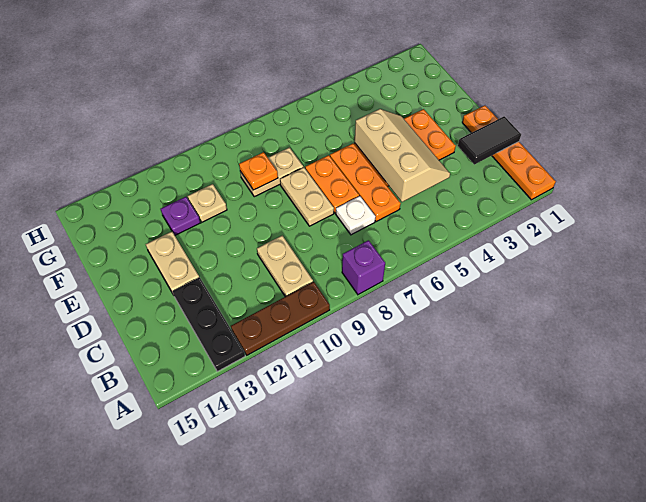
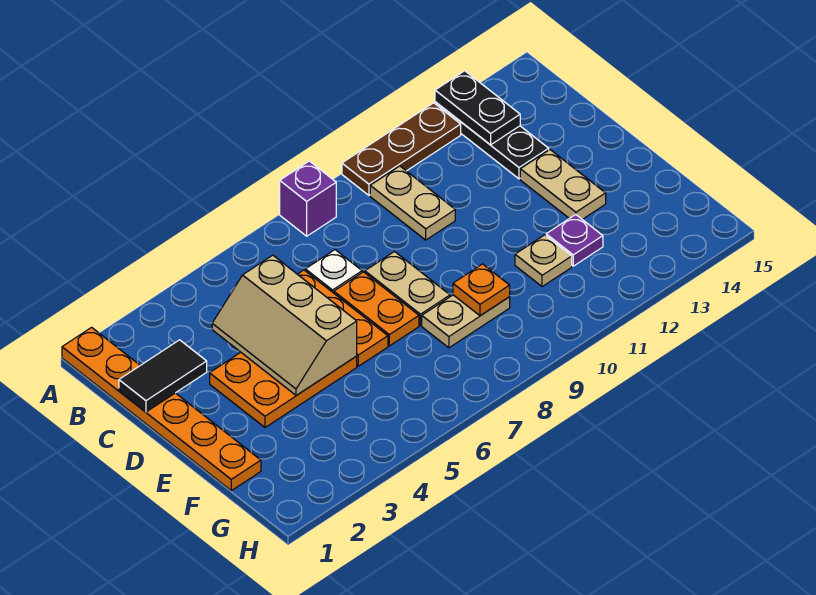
orange plate A1:D1 level 1 -> orange plate A1:F1 level 1
none -> black plate A13:B13 level 2

